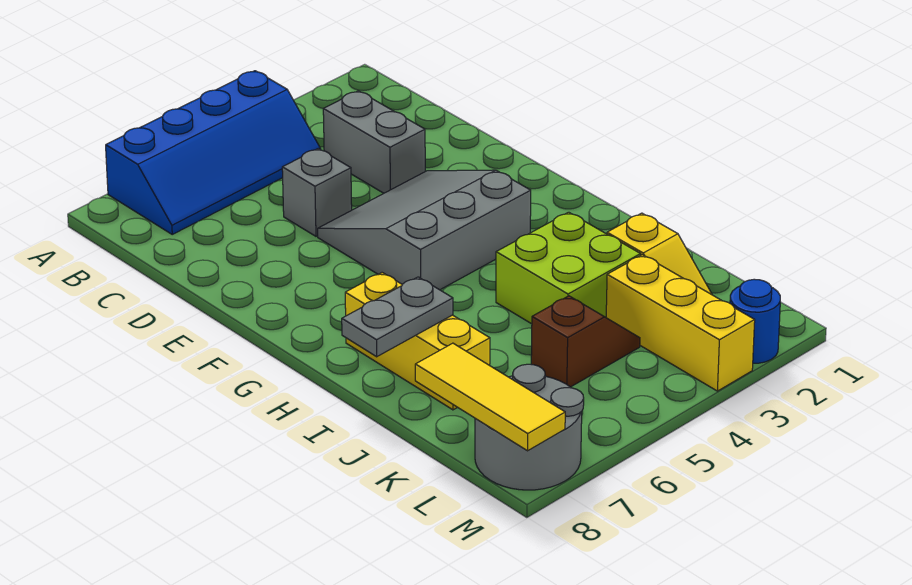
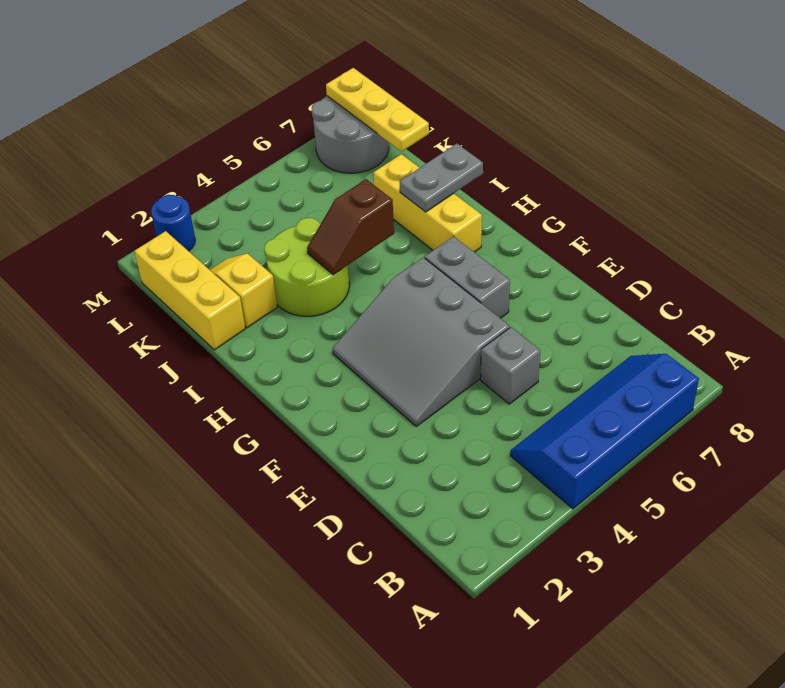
grey brick C3:D3 level 1 -> grey brick F6:G6 level 1
grey slope E3:G5 level 1 top G -> grey slope E3:G5 level 1 top 5
lime brick I3:J4 level 1 -> lime round brick I3:J4 level 1
yellow brick K3:M3 level 1 -> yellow brick J1:L1 level 1
brown slope K4:K5 level 1 top 5 -> brown slope I4:I5 level 2 top 5
yellow tile K8:M8 level 2 -> yellow plate K8:M8 level 2

